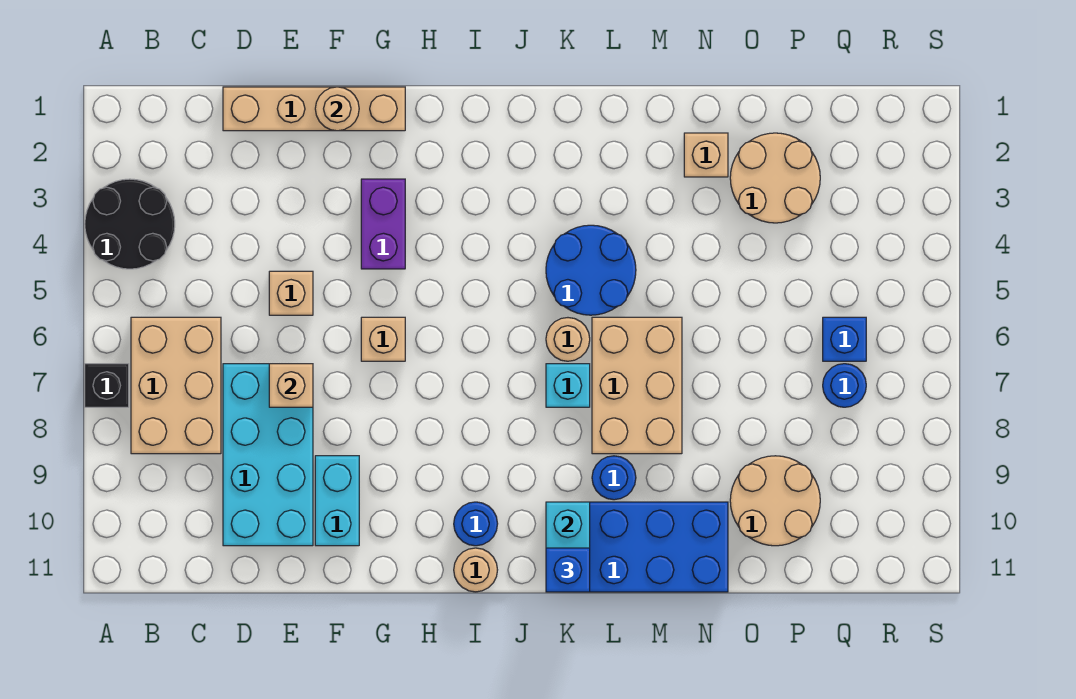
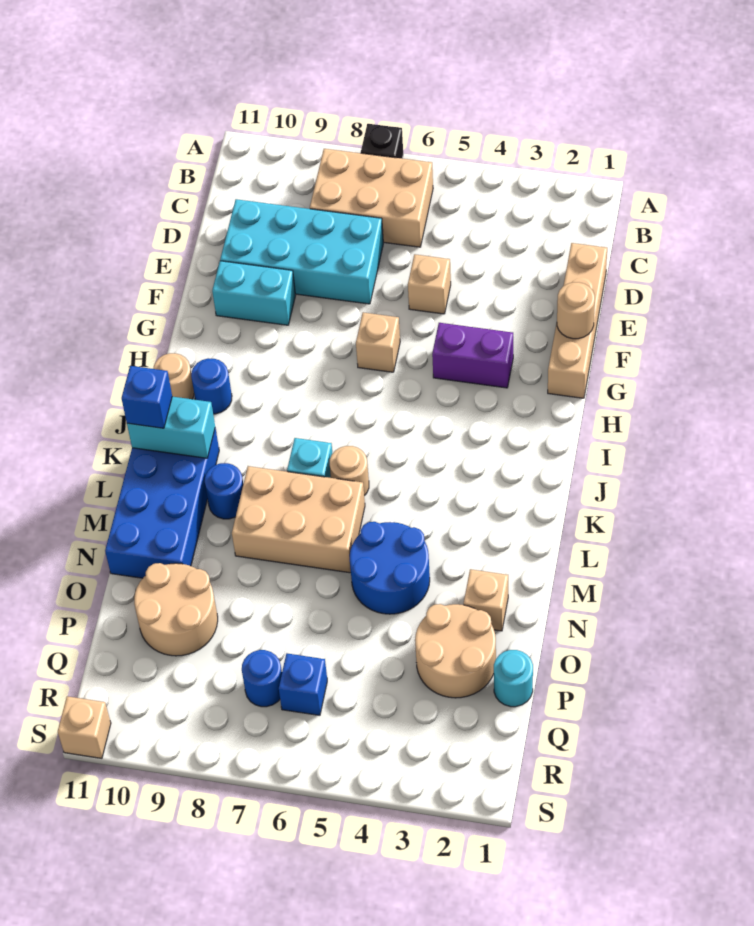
black round brick A3:B4 level 1 -> none
tan brick E7 level 2 -> tan brick S11 level 1
blue round brick K4:L5 level 1 -> blue round brick M4:N5 level 1
none -> cyan round brick P1 level 1

